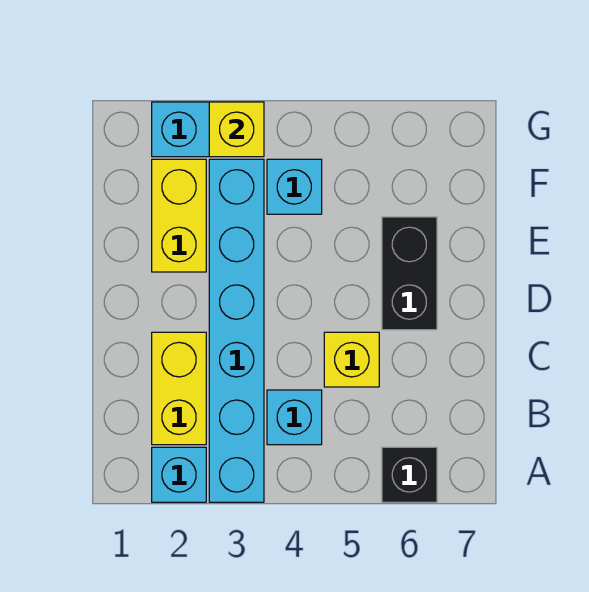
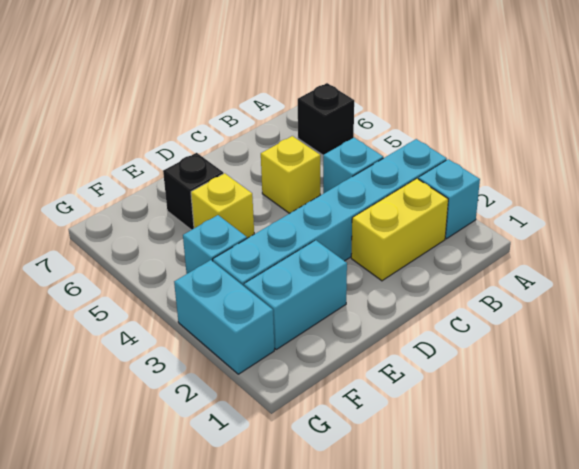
black brick D6:E6 level 1 -> black brick E6 level 1
yellow brick E2:F2 level 1 -> cyan brick E2:F2 level 1
yellow brick G3 level 2 -> yellow brick E5 level 1

